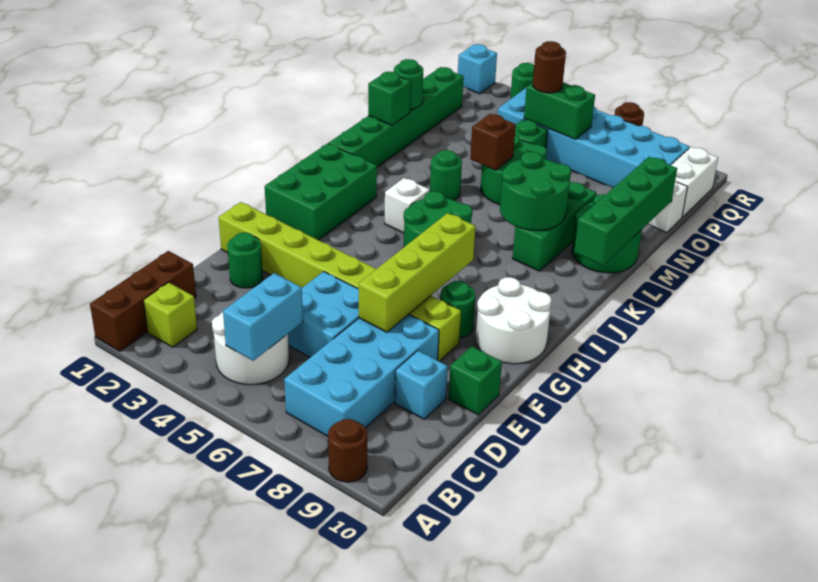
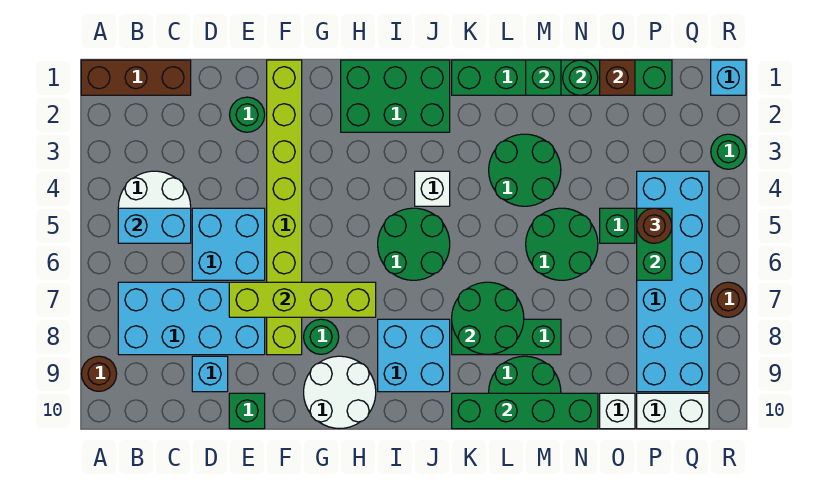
lime brick B2 level 1 -> none
none -> cyan brick I8:J9 level 1
green round brick L4 level 1 -> green round brick L3:M4 level 1
brown brick M5 level 2 -> brown brick O1 level 2

